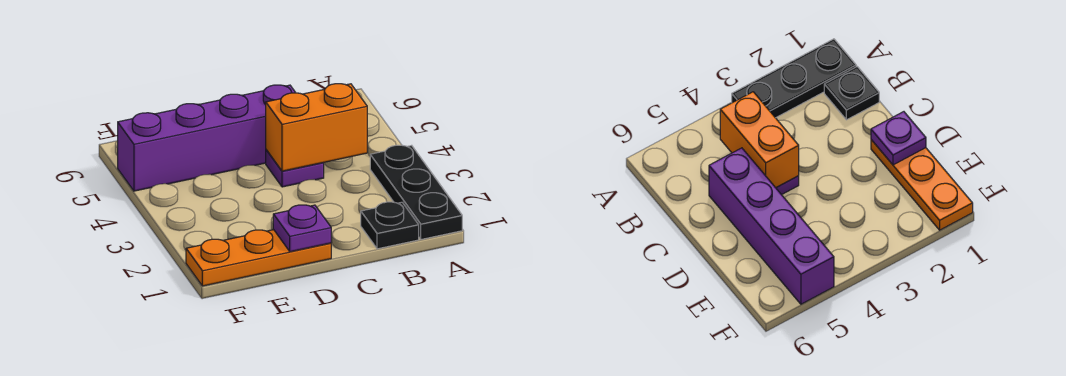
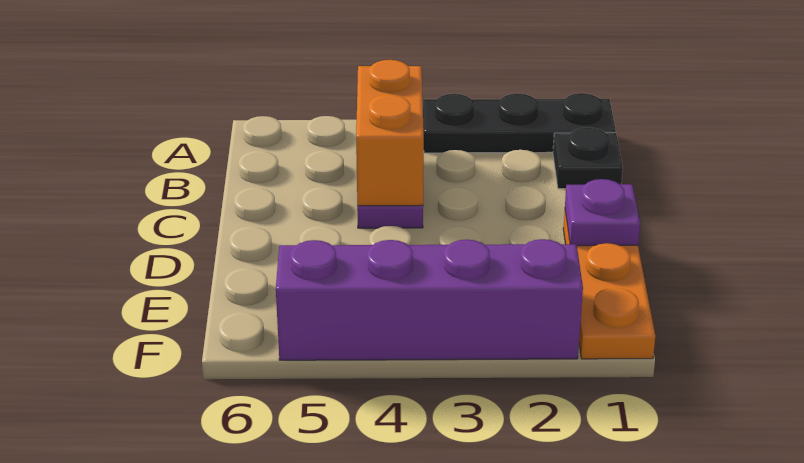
purple brick C5:F5 level 1 -> purple brick F2:F5 level 1

